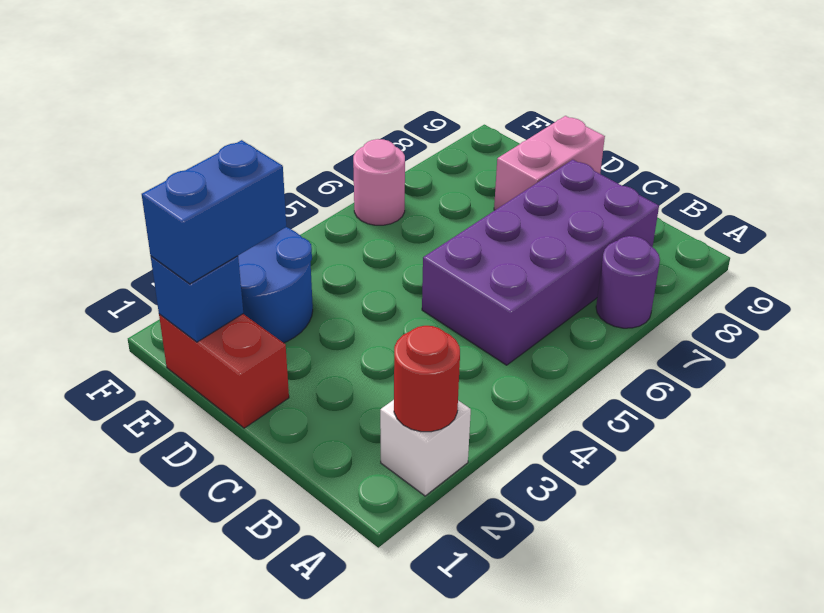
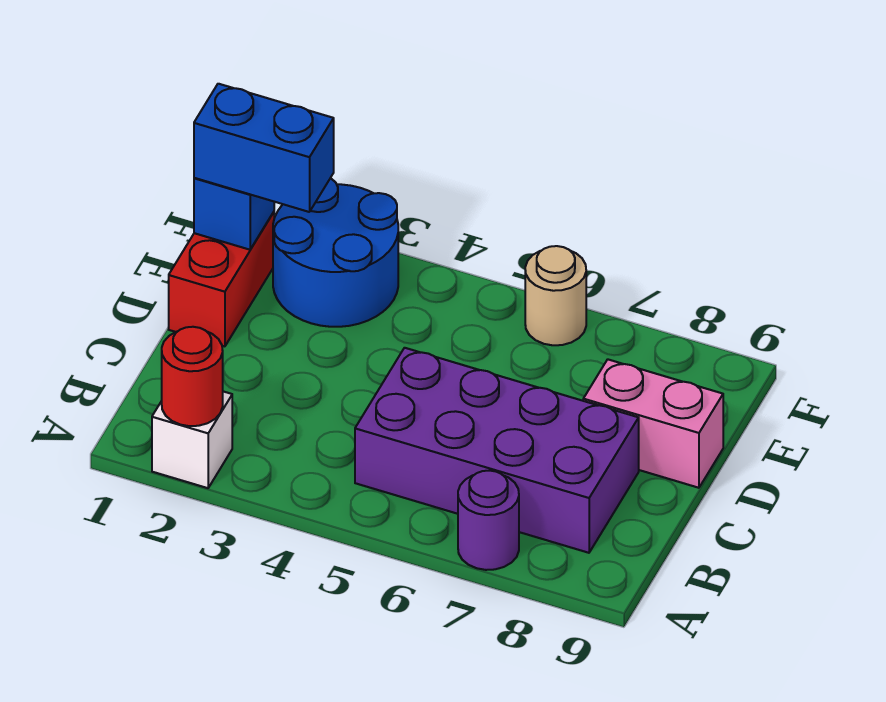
pink round brick F6 level 1 -> tan round brick F6 level 1

